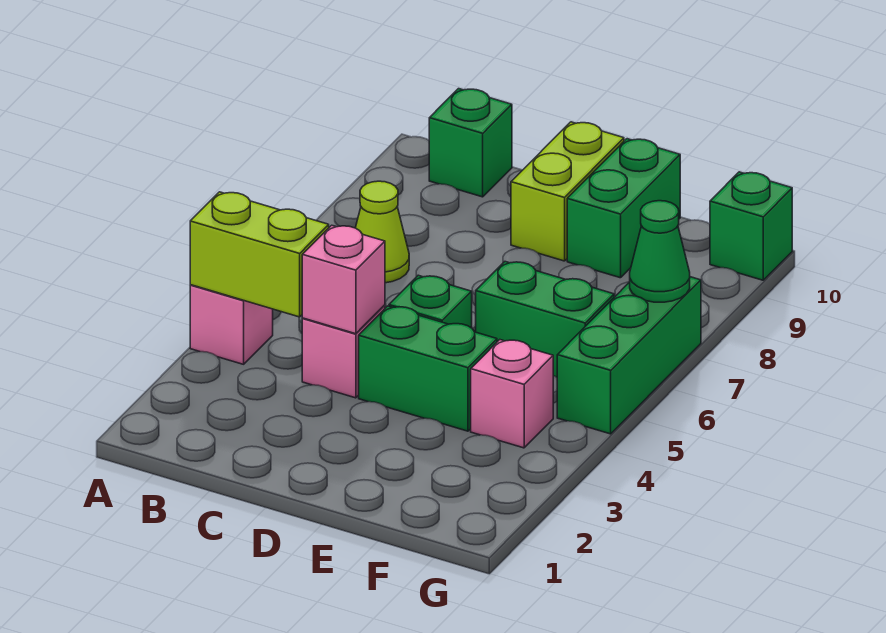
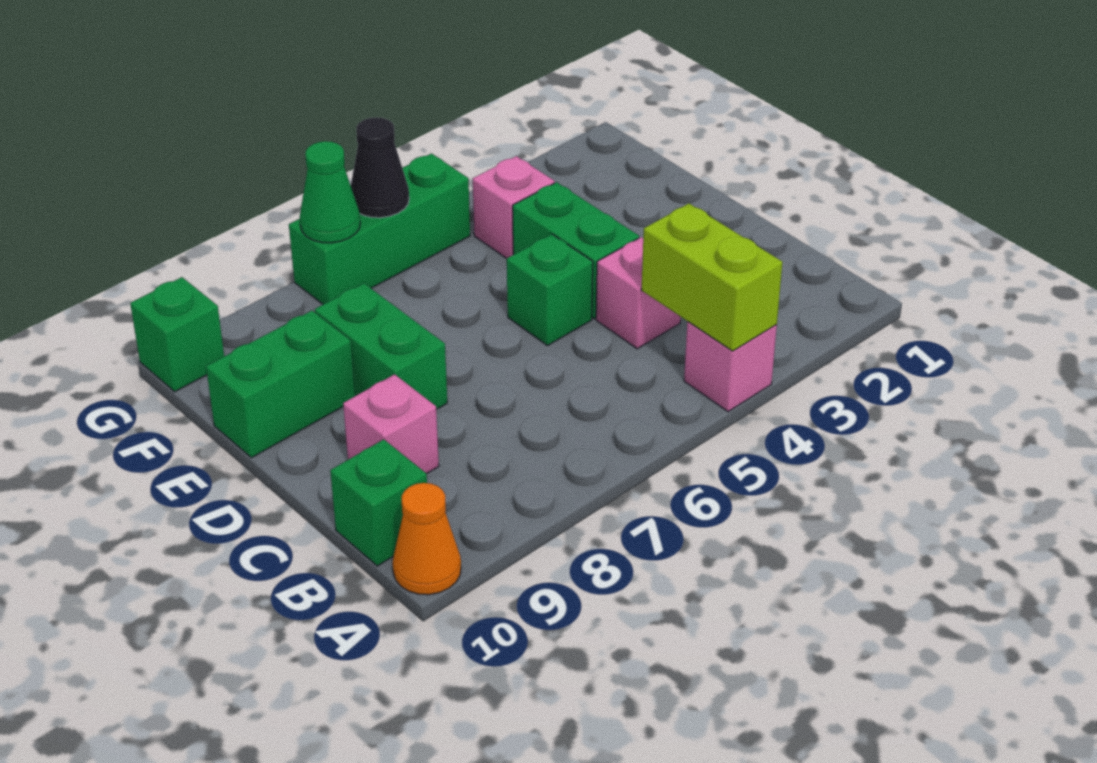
none -> orange cone A10 level 1
lime cone B7 level 1 -> none
pink brick C4 level 2 -> pink brick C9 level 1
lime brick D9:D10 level 1 -> none
green brick E6:F6 level 1 -> green brick D8:E8 level 1
none -> black cone G6 level 2

